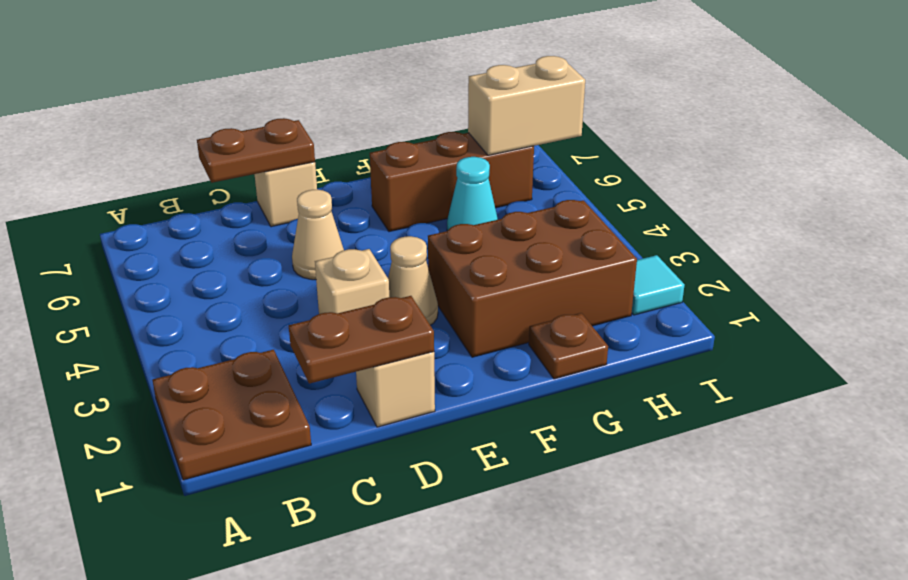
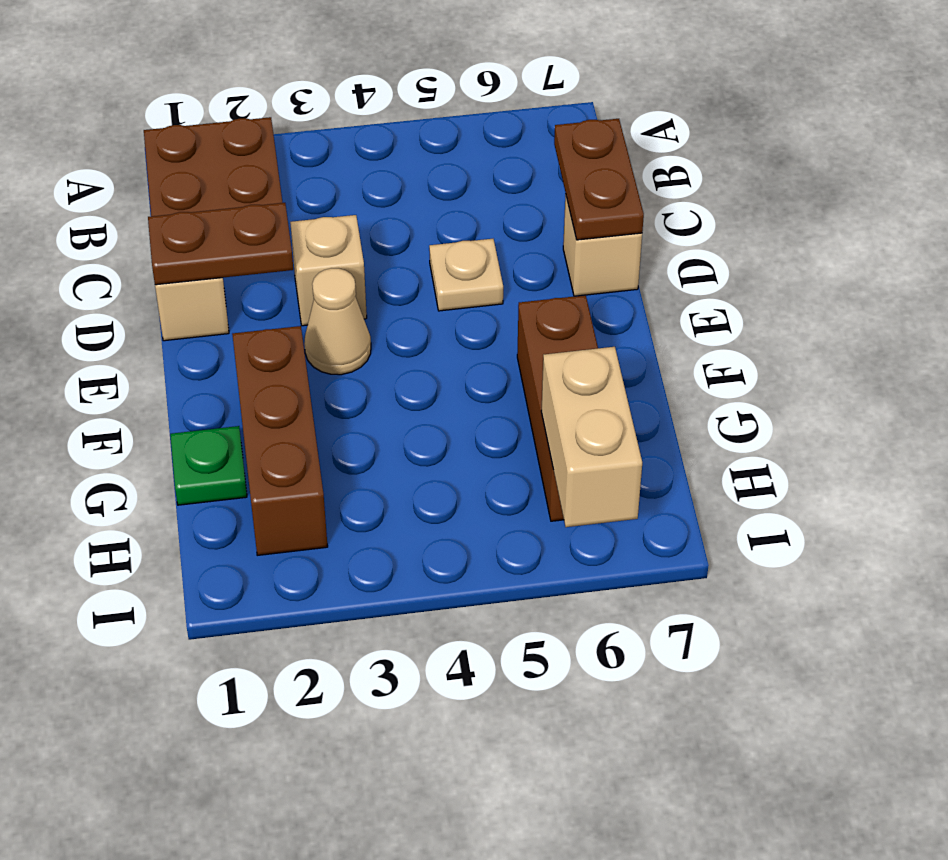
brown plate C1:D1 level 2 -> brown plate D1:D2 level 2
tan cone D5 level 1 -> tan plate D5 level 1
brown brick F2:H3 level 1 -> brown brick F2:H2 level 1
brown plate G1 level 1 -> green plate G1 level 1
cyan cone G5 level 1 -> none
cyan tile I2 level 1 -> none

